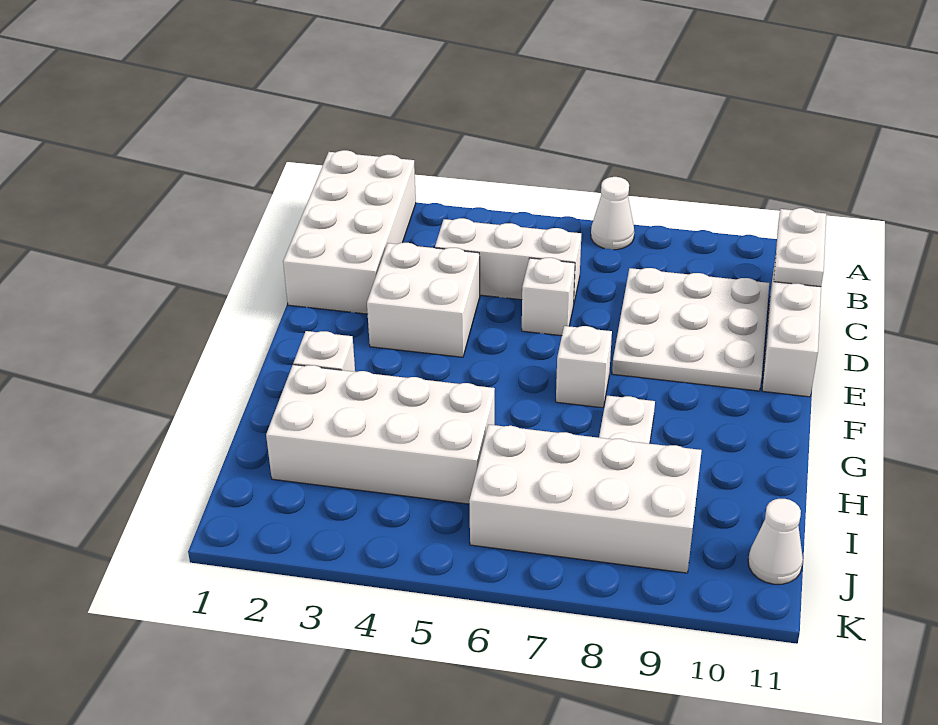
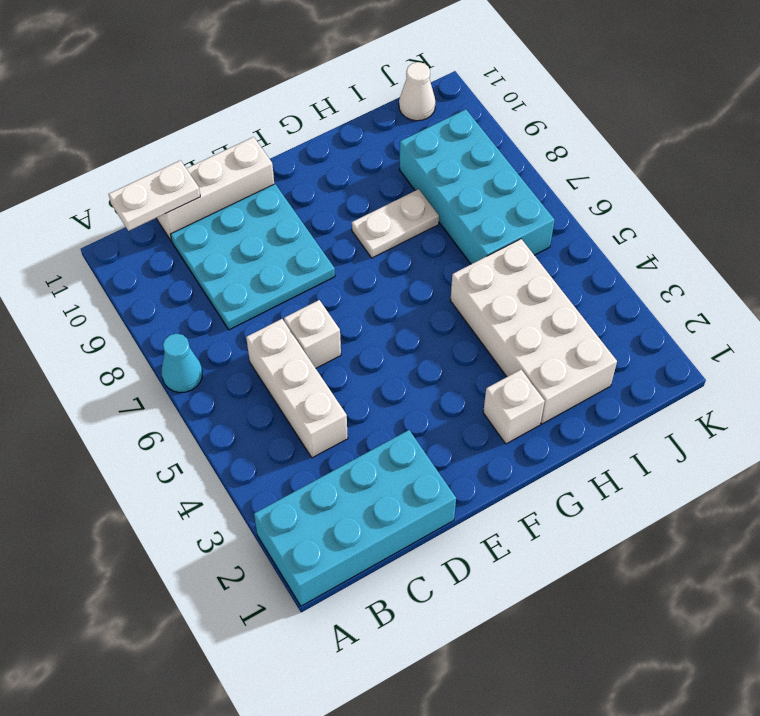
white brick A1:D2 level 1 -> cyan brick A1:D2 level 1
white cone A7 level 1 -> cyan cone A7 level 1
white plate C8:E10 level 1 -> cyan plate C8:E10 level 1
white brick D3:E4 level 1 -> none
white brick F7 level 1 -> none
white brick I6:J9 level 1 -> cyan brick I6:J9 level 1

